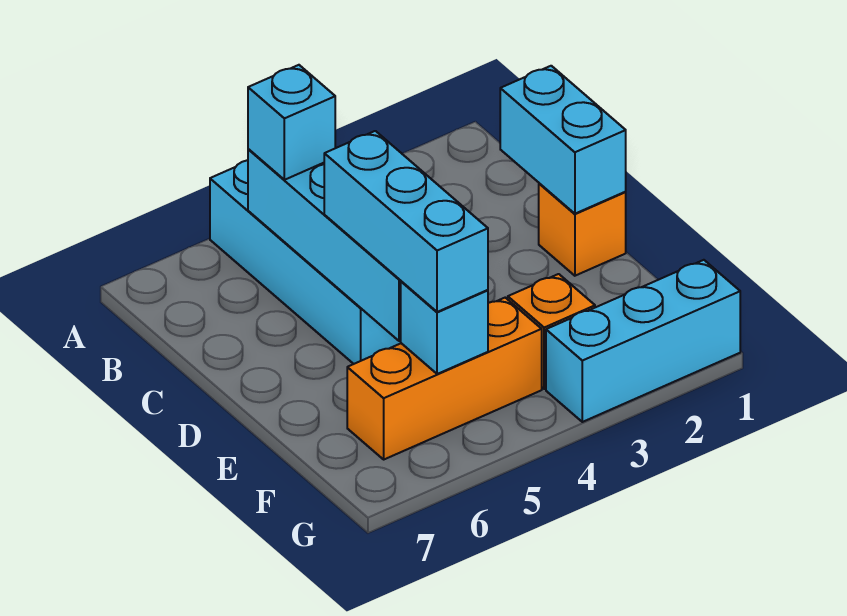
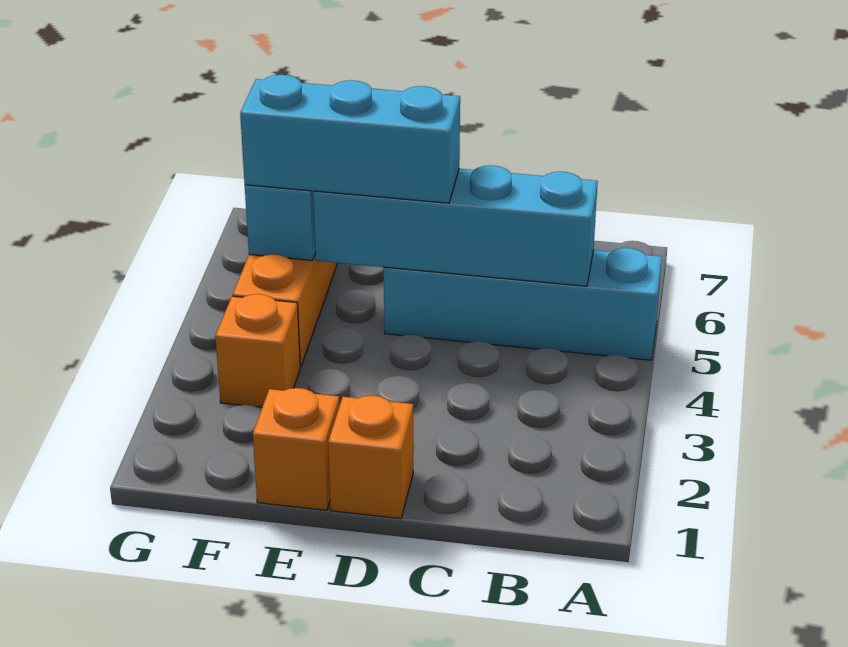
cyan brick B5 level 3 -> none
cyan brick C1:D1 level 2 -> none
none -> orange brick E1 level 1
cyan brick G1:G3 level 1 -> none

